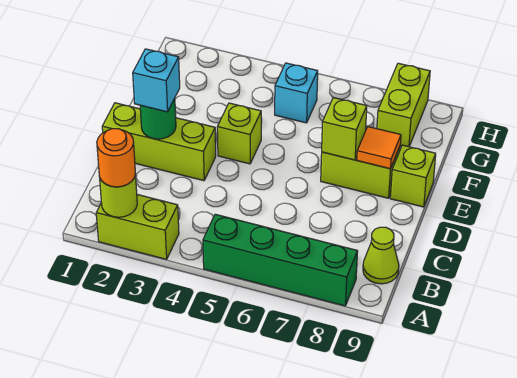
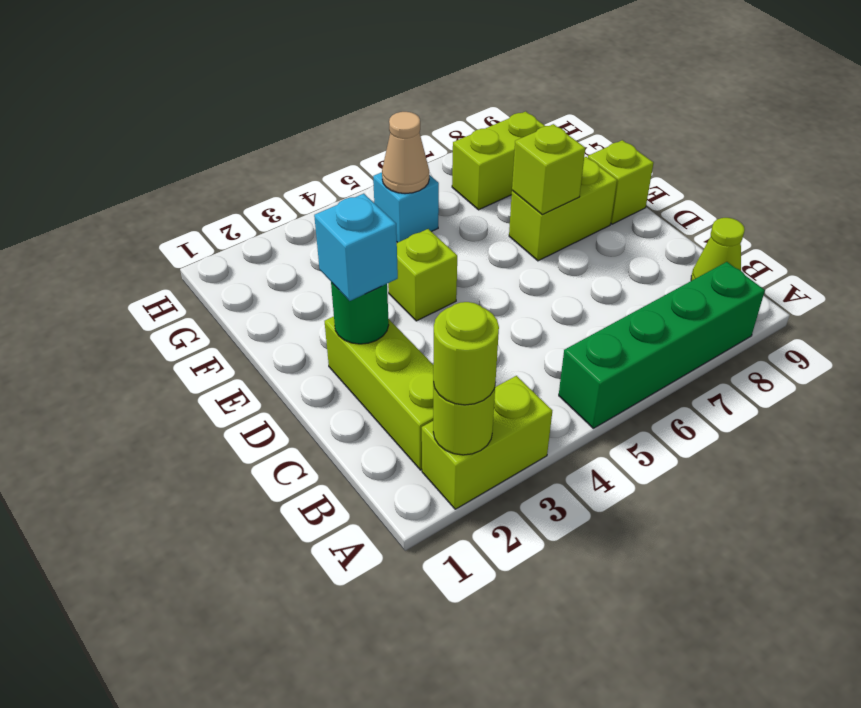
orange round brick A2 level 3 -> lime round brick A2 level 3
lime brick D1:D3 level 1 -> lime brick B2:D2 level 1
orange tile E8 level 2 -> none
none -> tan cone G5 level 2
lime brick G8:H8 level 1 -> lime brick G7:G8 level 1

